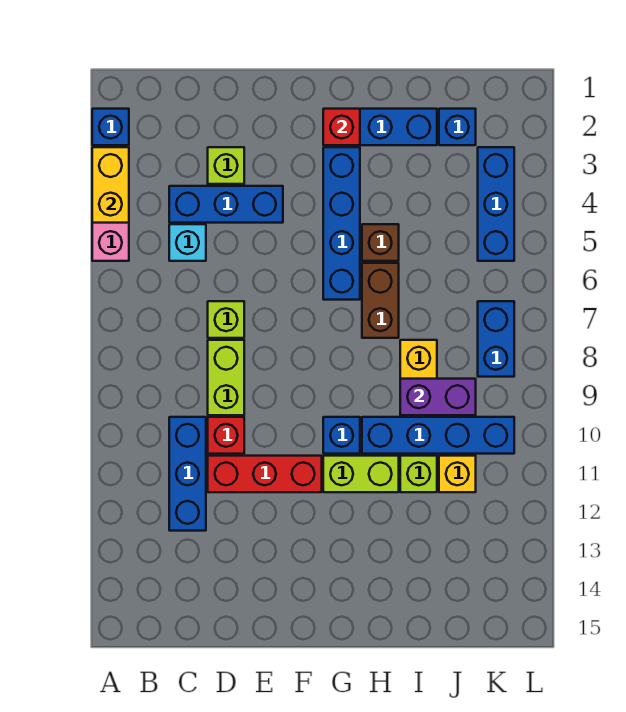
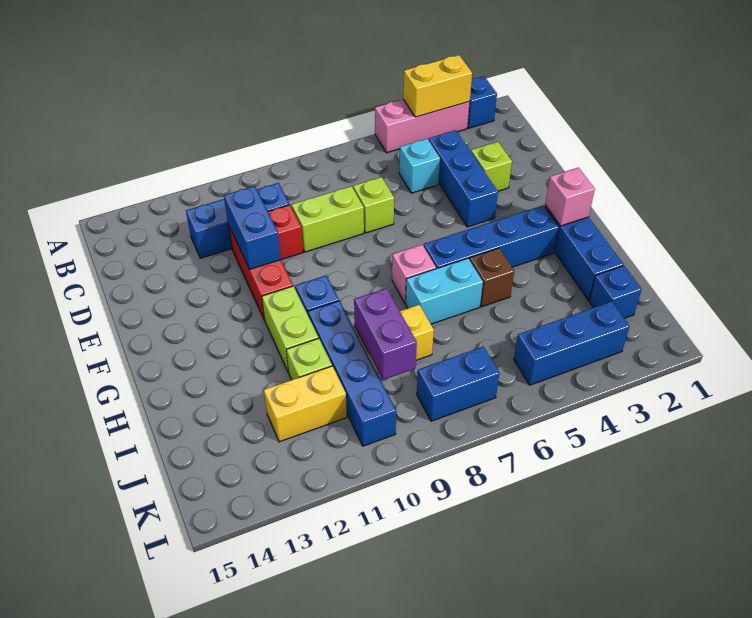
none -> blue brick D11:E11 level 2
red brick G2 level 2 -> pink brick G2 level 2
none -> pink brick G7 level 1
brown brick H6:H7 level 1 -> cyan brick H6:H7 level 1
yellow brick J11 level 1 -> yellow brick J11:J12 level 1

